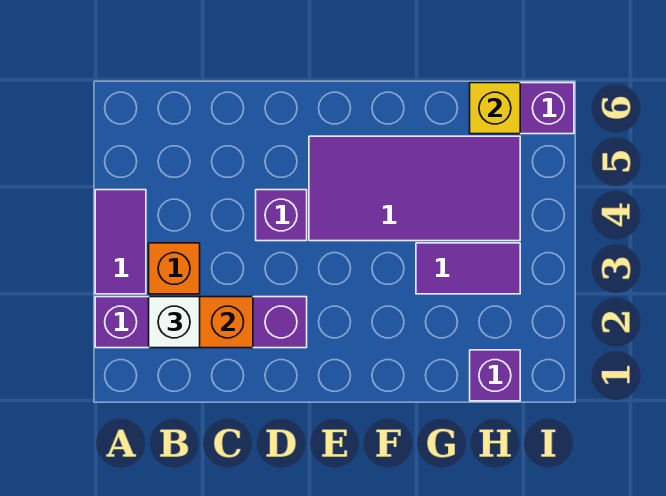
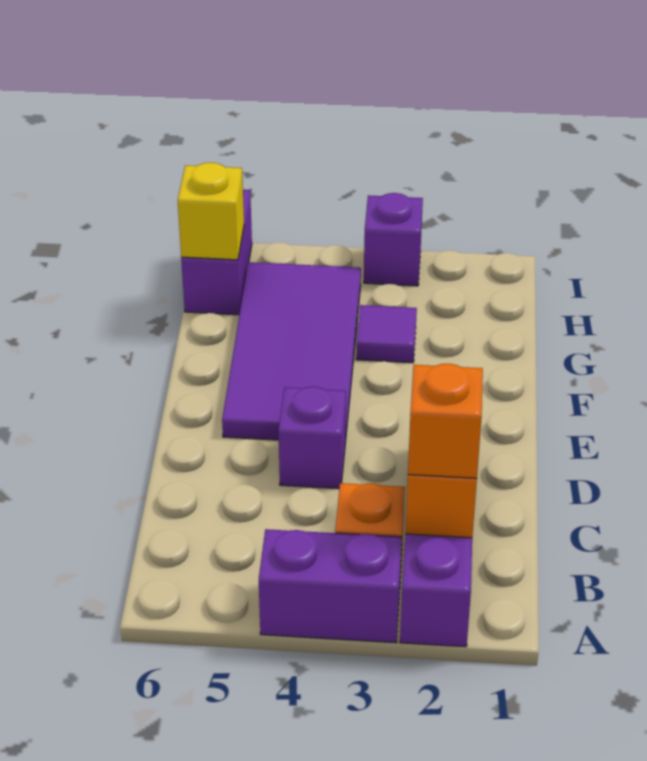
purple tile A3:A4 level 1 -> purple brick A3:A4 level 1
white brick B2 level 3 -> orange brick B2 level 3
purple tile G3:H3 level 1 -> purple tile G3 level 1
purple brick H1 level 1 -> purple brick I3 level 1

